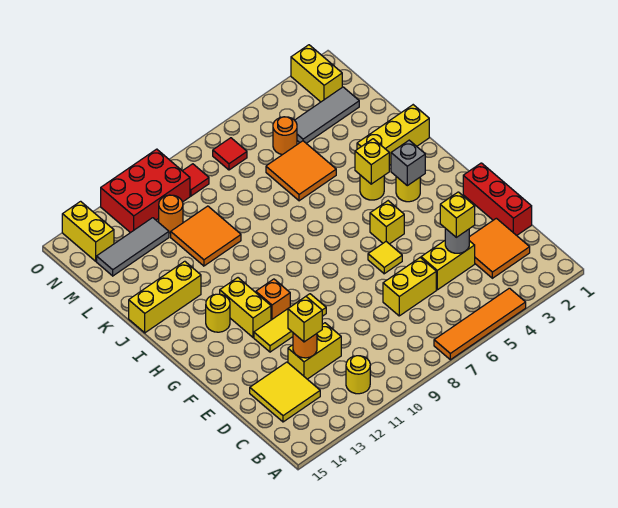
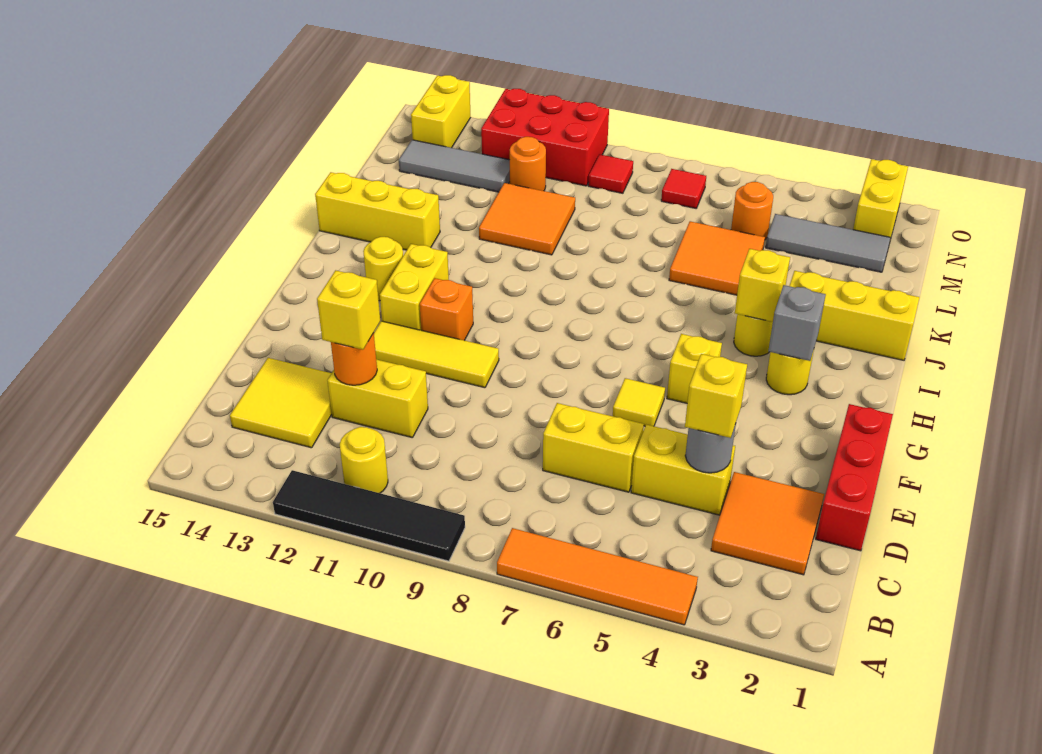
none -> black tile A9:A12 level 1

